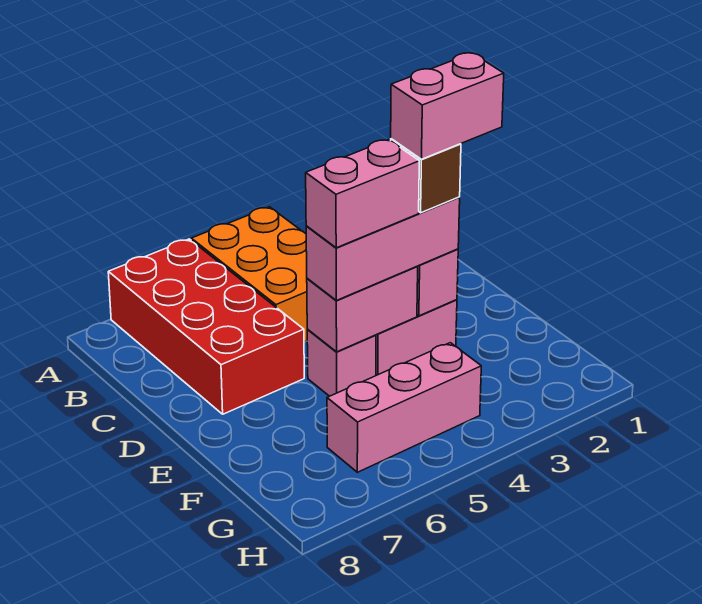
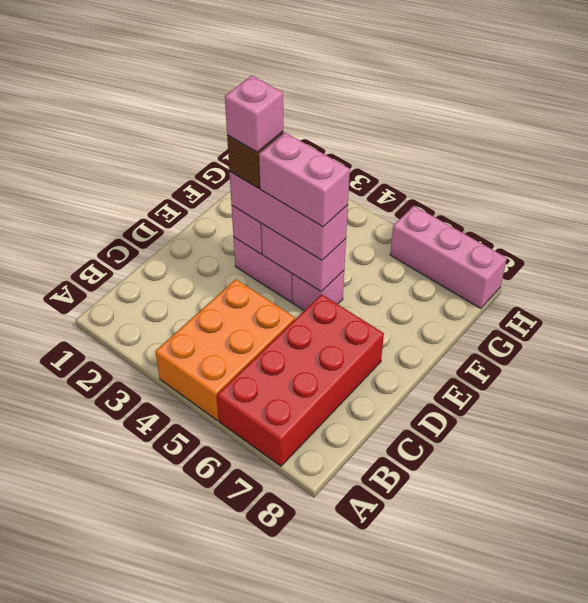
pink brick E2:E3 level 5 -> pink brick E3 level 5
pink brick G4:G6 level 1 -> pink brick H6:H8 level 1

